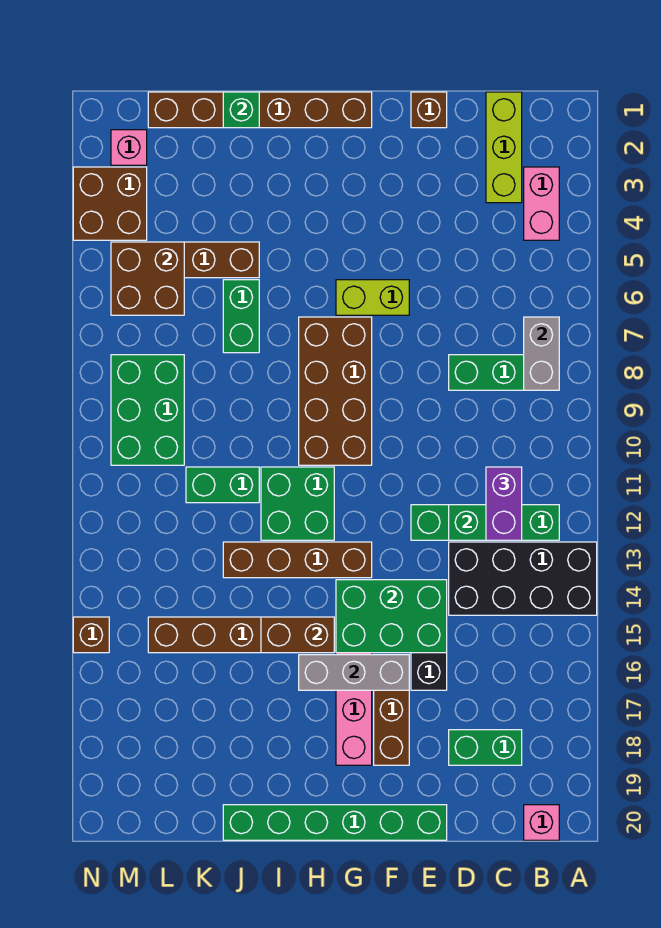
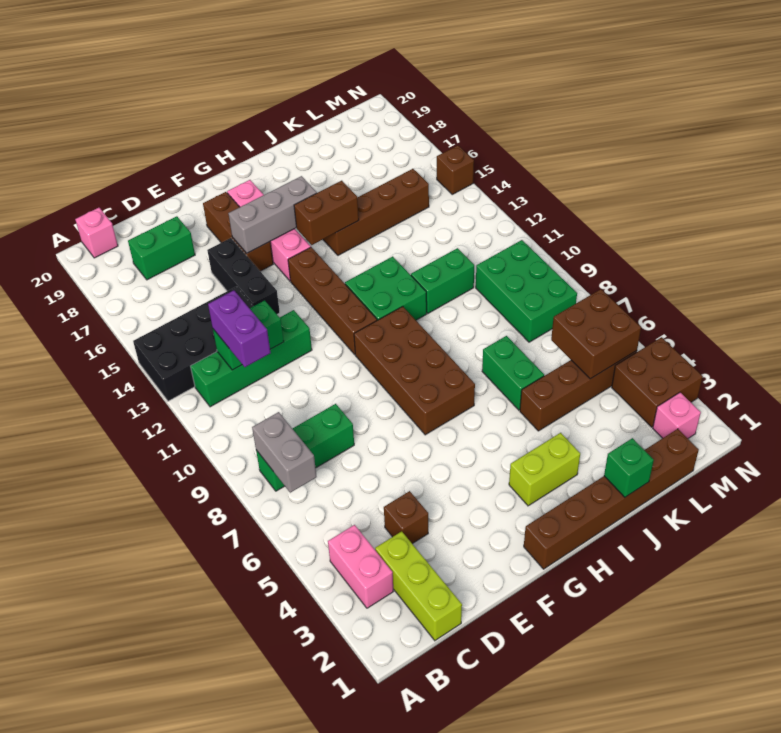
brown brick E1 level 1 -> brown brick D4 level 1
green brick E14:G15 level 2 -> none
green brick E20:J20 level 1 -> none
lime brick F6:G6 level 1 -> lime brick H3:I3 level 1
brown brick G13:J13 level 1 -> brown brick G11:G14 level 1

